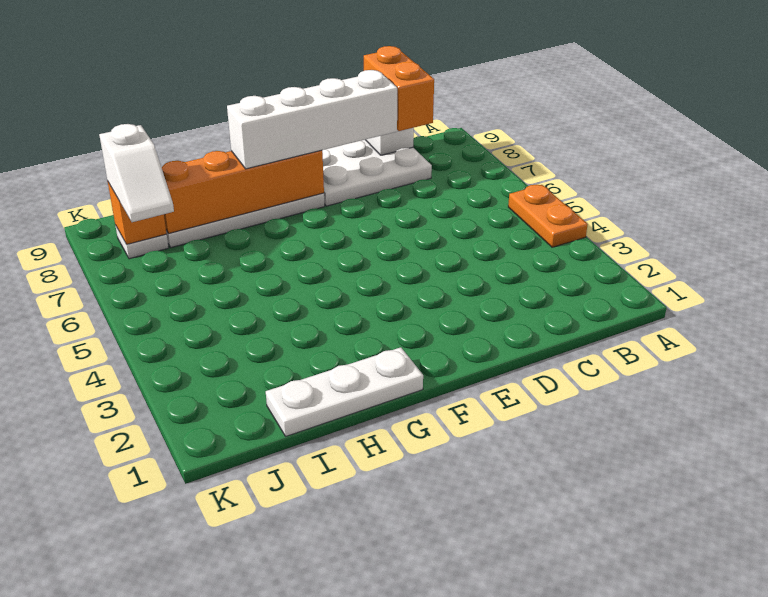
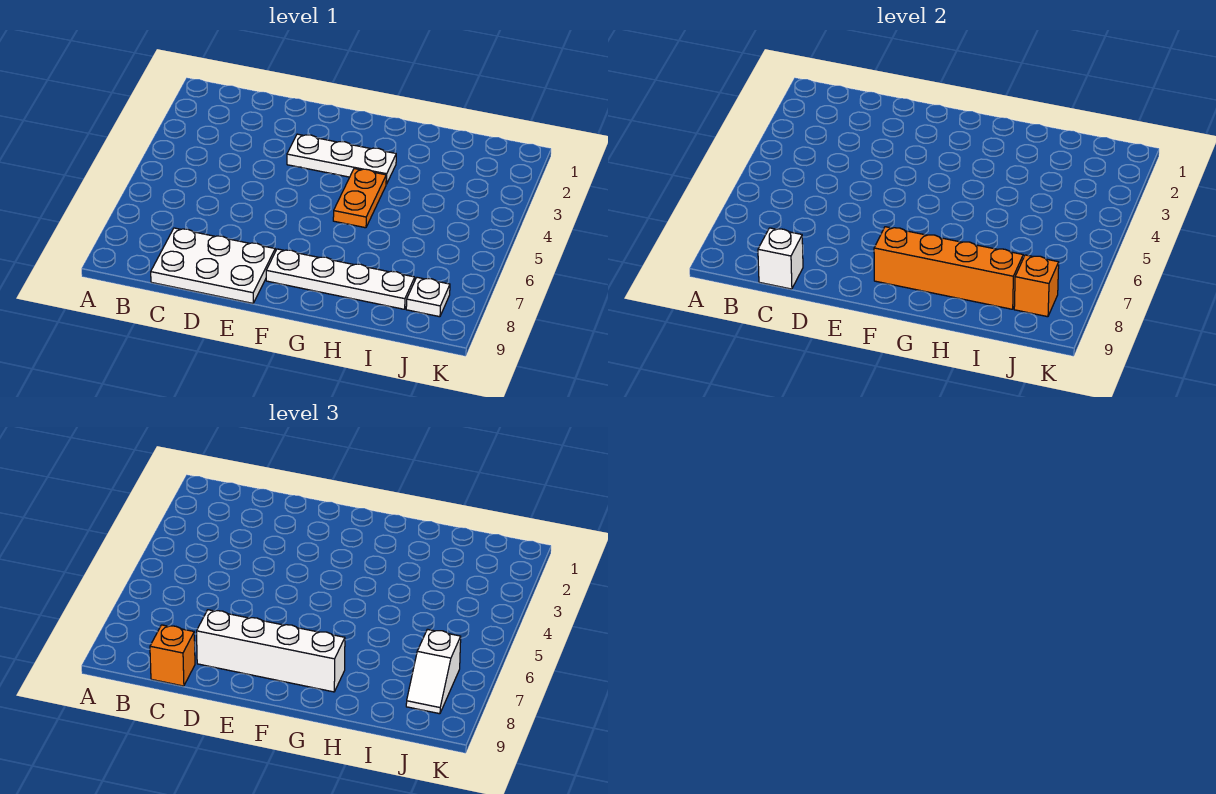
orange plate A4:A5 level 1 -> orange plate G4:G5 level 1
orange brick C8:C9 level 3 -> orange brick C9 level 3
white plate G1:I1 level 1 -> white plate E3:G3 level 1
white slope J7:J8 level 3 top 8 -> white slope J7:J8 level 3 top 7

